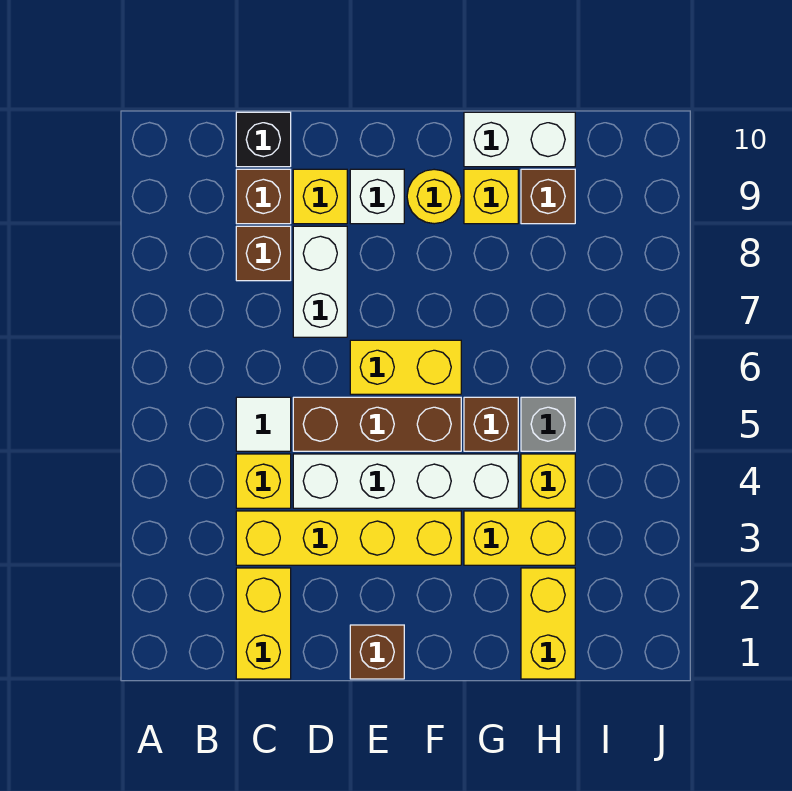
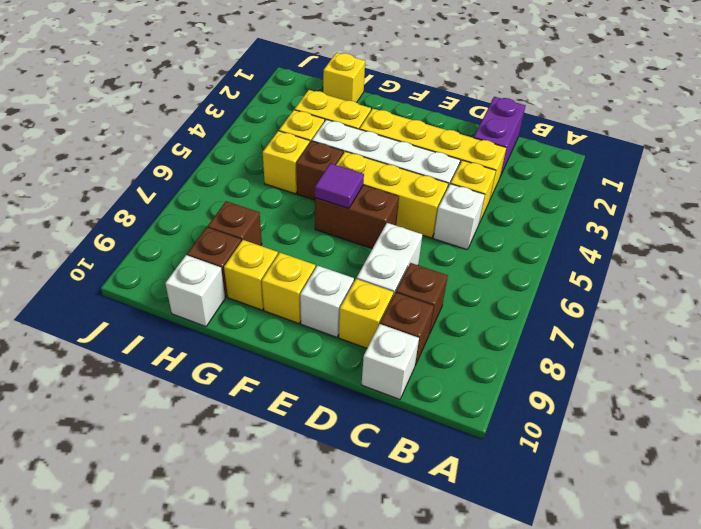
yellow brick C1:C2 level 1 -> purple brick C1:C2 level 1
white tile C5 level 1 -> white brick C5 level 1
black brick C10 level 1 -> white brick C10 level 1
brown brick D5:F5 level 1 -> yellow brick D5:F5 level 1
brown brick E1 level 1 -> brown brick H8 level 1
yellow brick E6:F6 level 1 -> brown brick E6:F6 level 1
none -> purple tile F6 level 2
yellow round brick F9 level 1 -> yellow brick F9 level 1
white brick G10:H10 level 1 -> white brick H10 level 1
yellow brick H1:H2 level 1 -> yellow brick H1 level 1
grey brick H5 level 1 -> yellow brick H5 level 1

